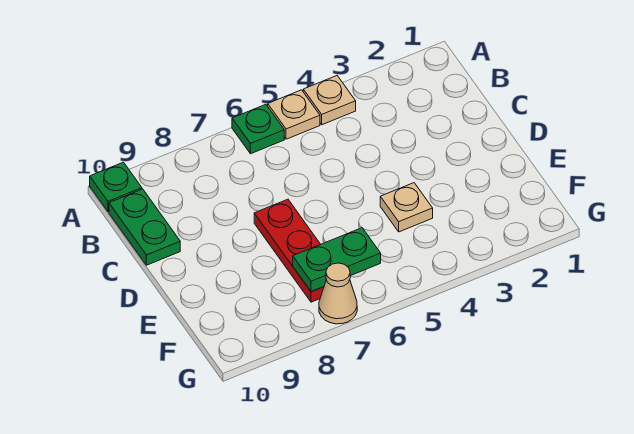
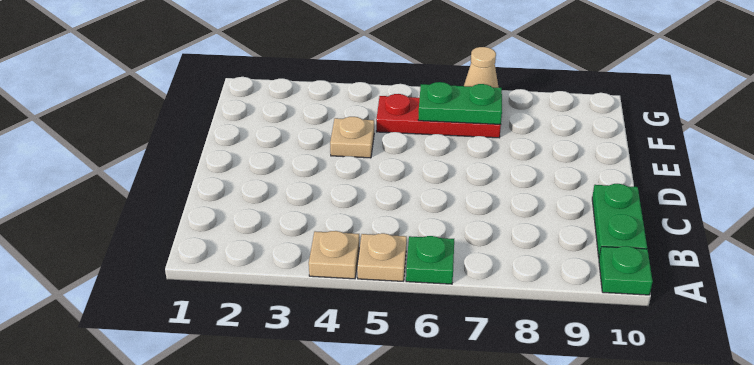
red plate D7:F7 level 1 -> red plate F5:F7 level 1

